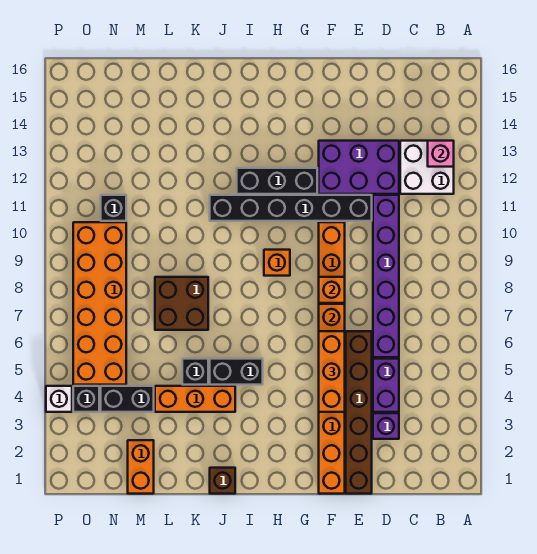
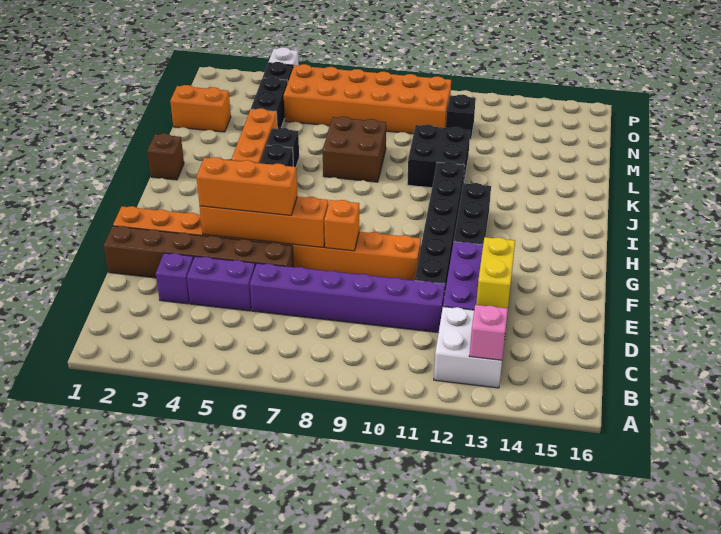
none -> yellow brick D13:E13 level 2
orange brick H9 level 1 -> none
none -> black brick K10:L11 level 1

